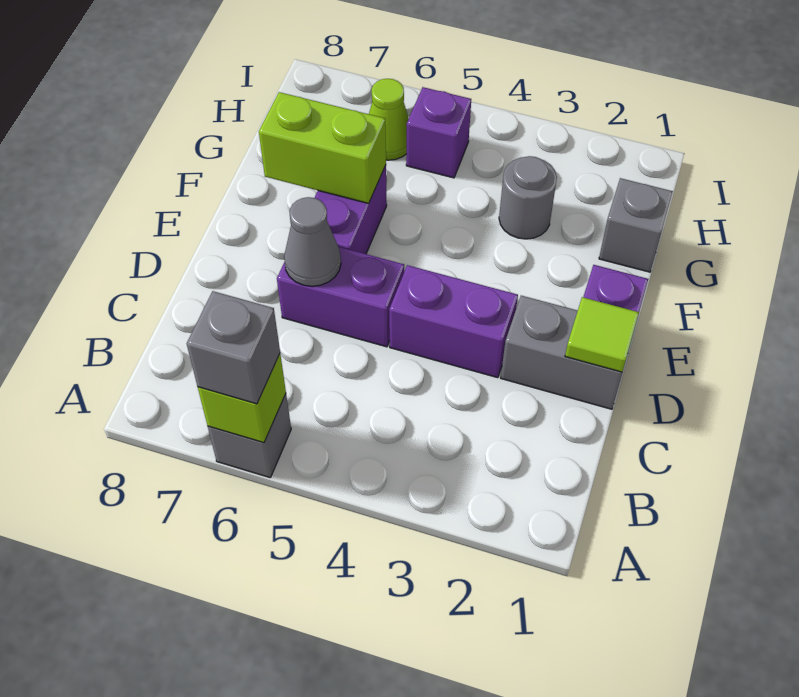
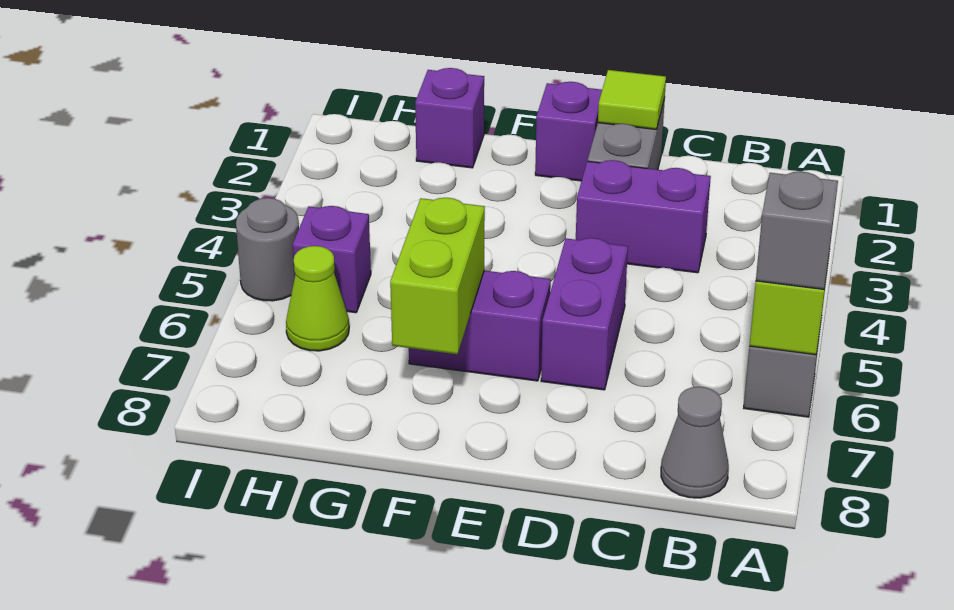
purple brick D3:D4 level 1 -> purple brick C3:D3 level 1
grey cone D6 level 2 -> grey cone B8 level 1
grey brick G1 level 1 -> purple brick G1 level 1
grey round brick G3 level 1 -> grey round brick I5 level 1

